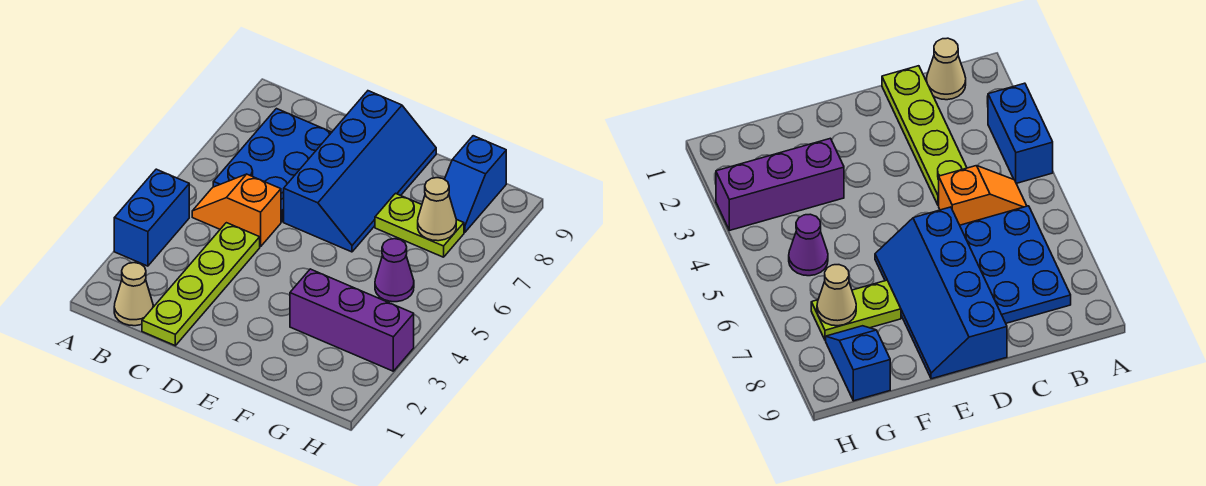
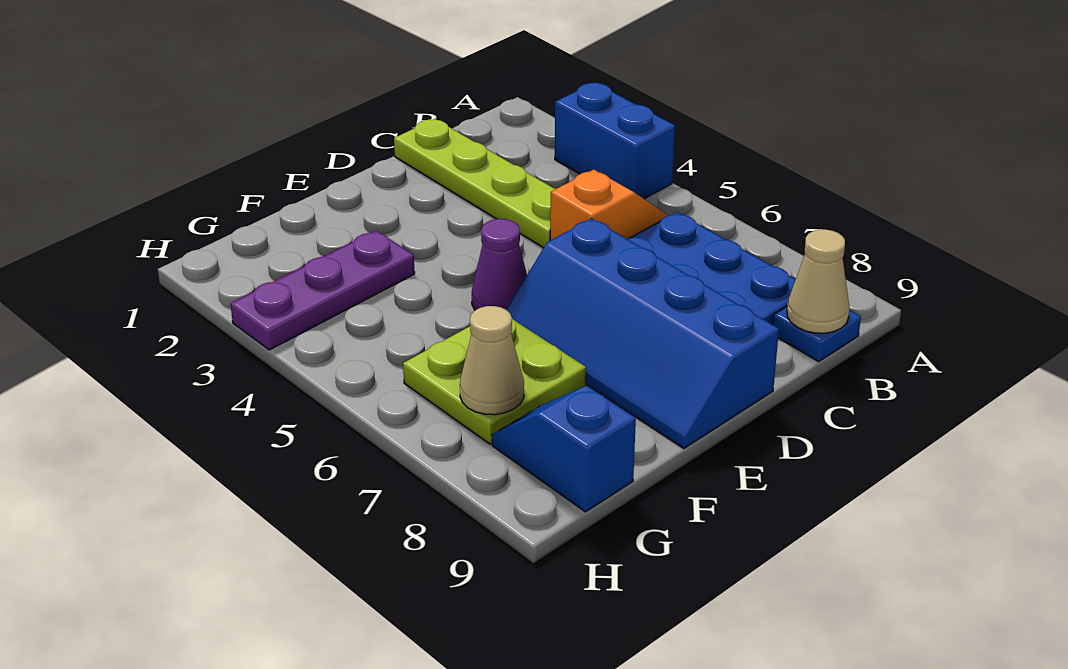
tan cone B1 level 1 -> tan cone B9 level 2
none -> blue plate B9 level 1
purple brick F3:H3 level 1 -> purple plate F3:H3 level 1
lime plate F7:G7 level 1 -> lime plate F6:G7 level 1
purple cone G5 level 1 -> purple cone E5 level 1

